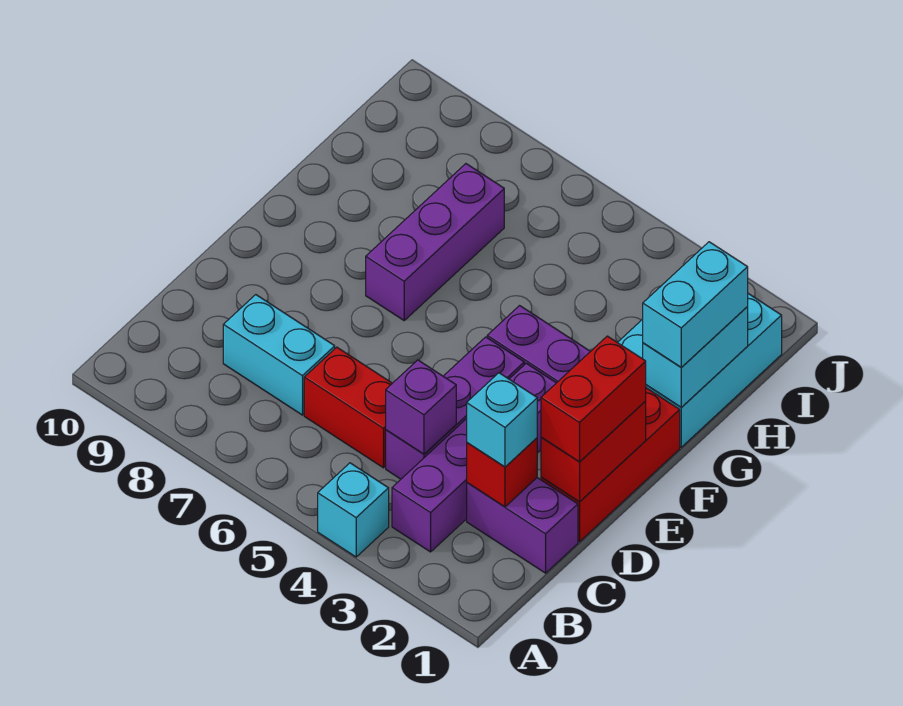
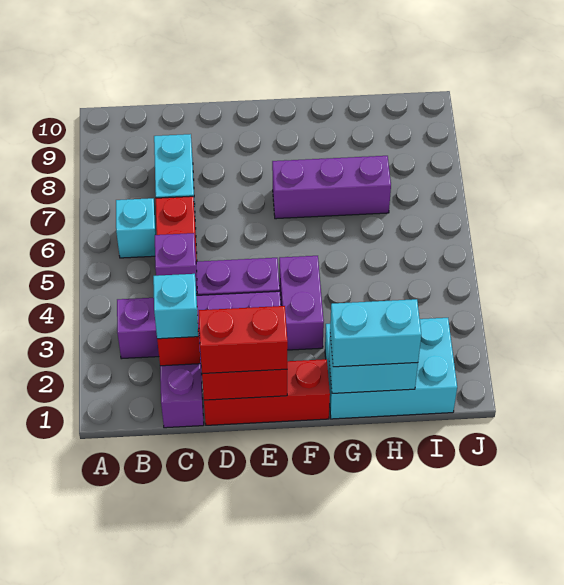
cyan brick A4 level 1 -> cyan brick B6 level 1

